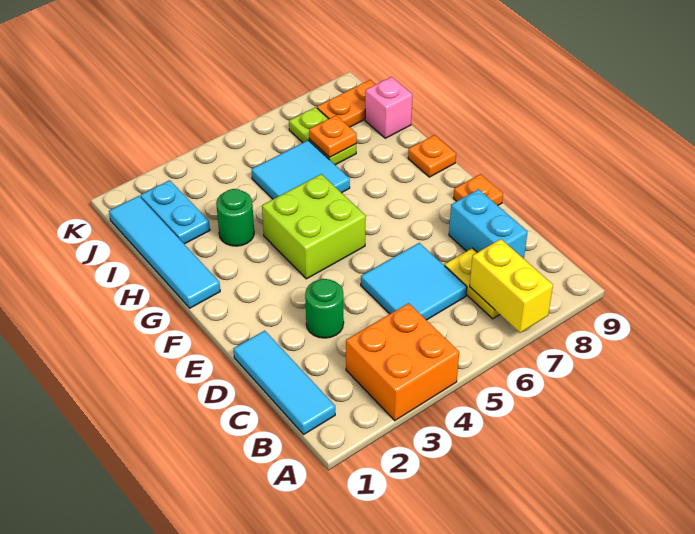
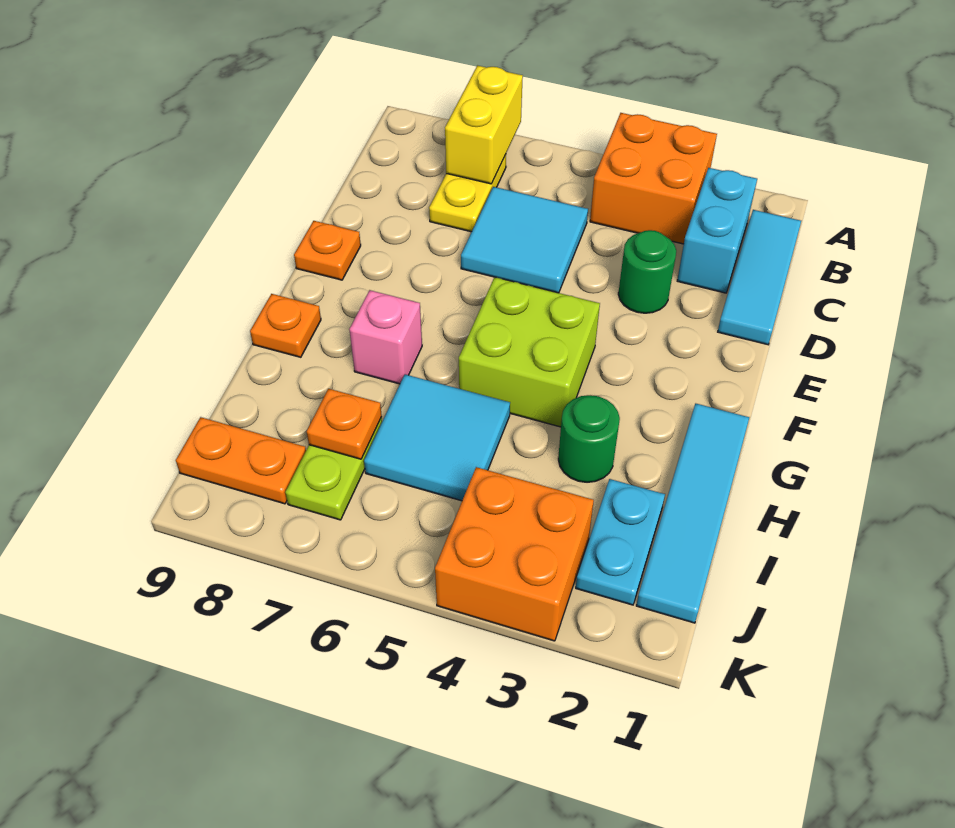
cyan brick C8:D8 level 1 -> cyan brick B2:C2 level 1
pink brick I9 level 1 -> pink brick G7 level 1
none -> orange brick J3:K4 level 1

